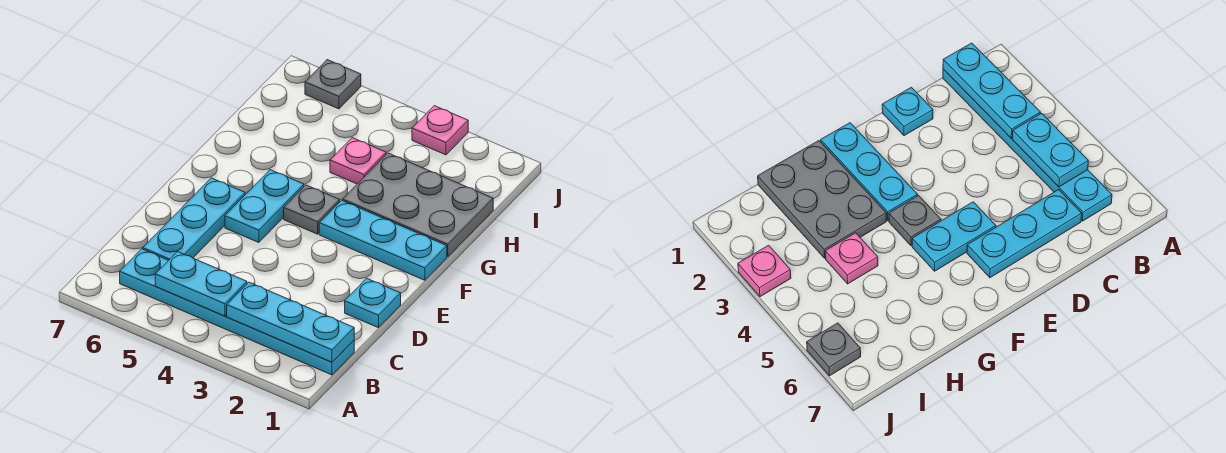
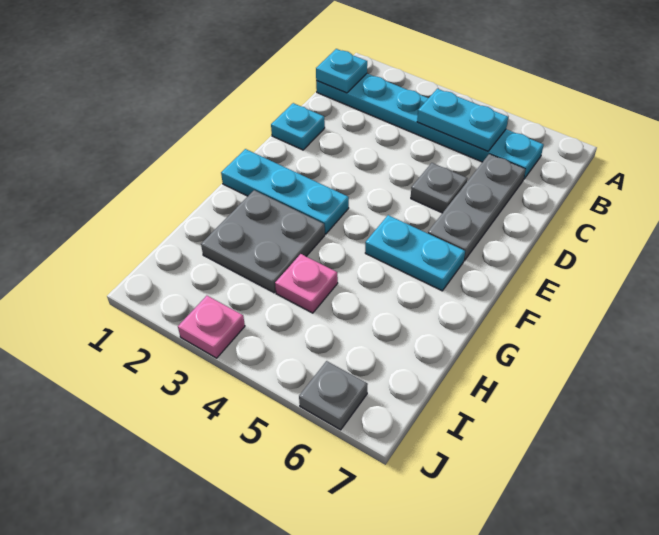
cyan plate B1:B3 level 2 -> cyan plate B1 level 2
cyan plate C6:E6 level 1 -> grey plate C6:E6 level 1
cyan plate E5:F5 level 1 -> cyan plate F5:F6 level 1
grey plate F4 level 1 -> grey plate D5 level 1
grey plate G1:H3 level 1 -> grey plate G2:H3 level 1

